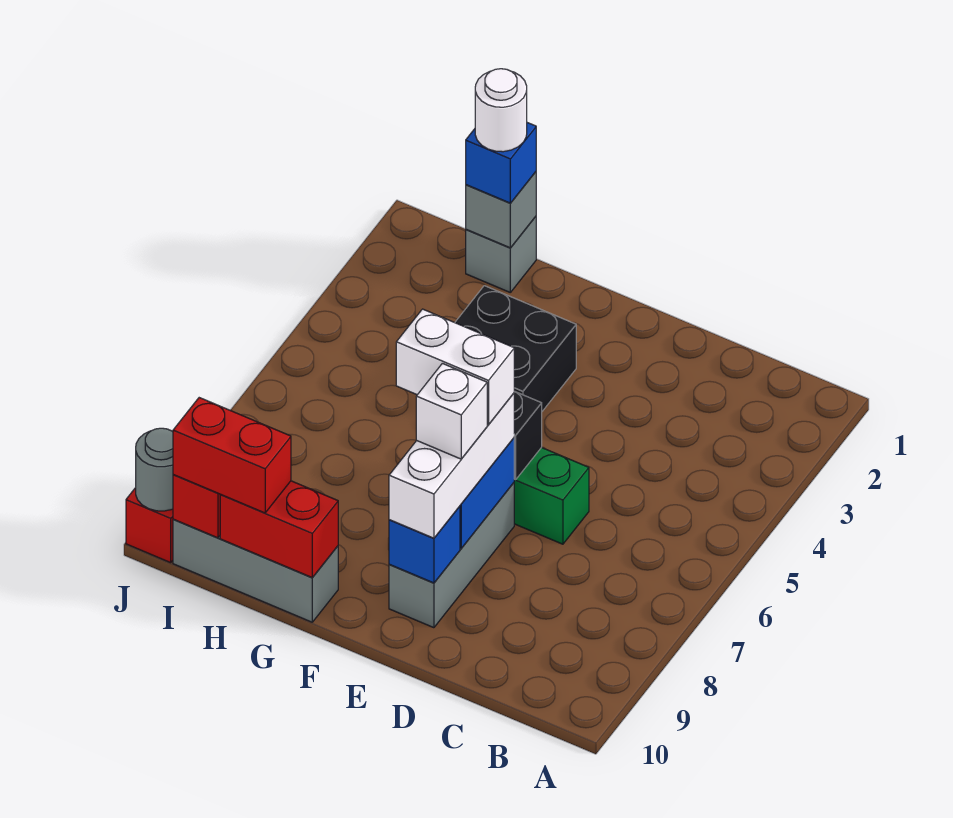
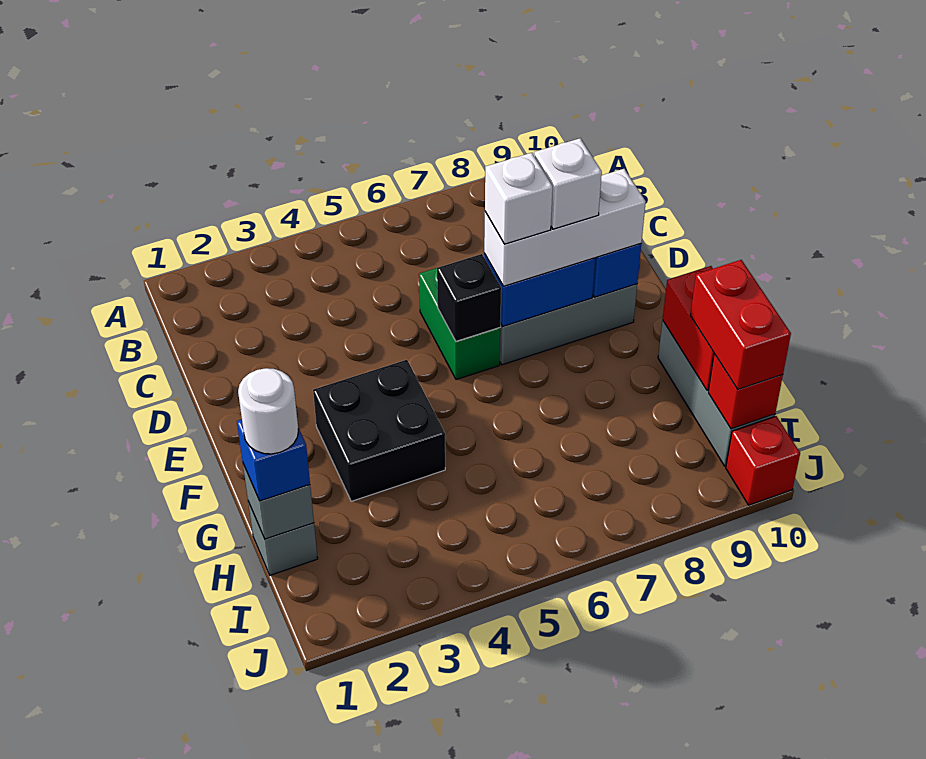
white brick E7:F7 level 4 -> white brick E7 level 4
grey round brick J10 level 2 -> none

